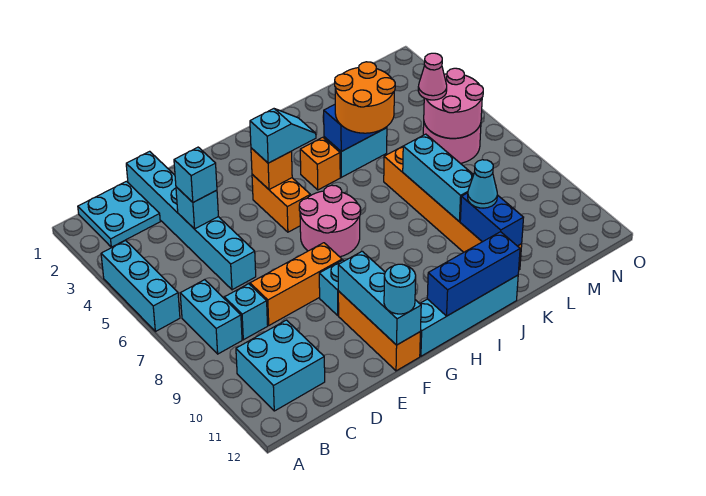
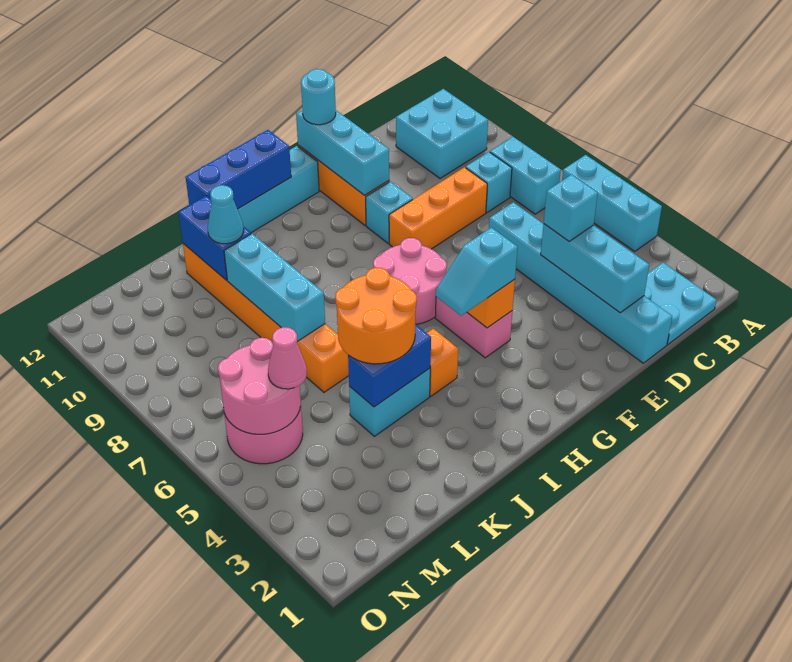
cyan brick D4 level 2 -> cyan brick D2:D4 level 2
orange brick G4:G5 level 1 -> pink brick G4:G5 level 1

